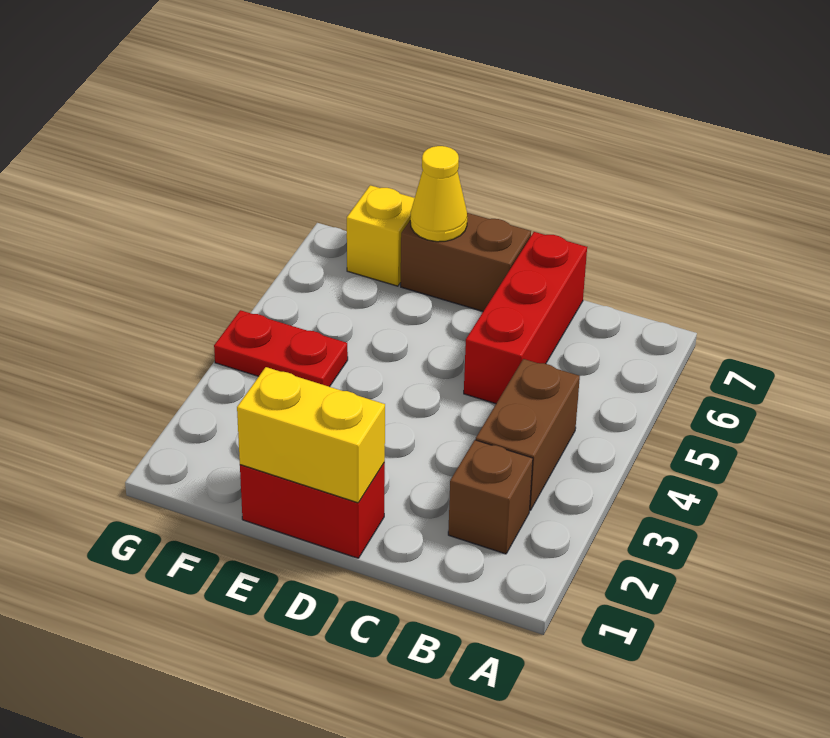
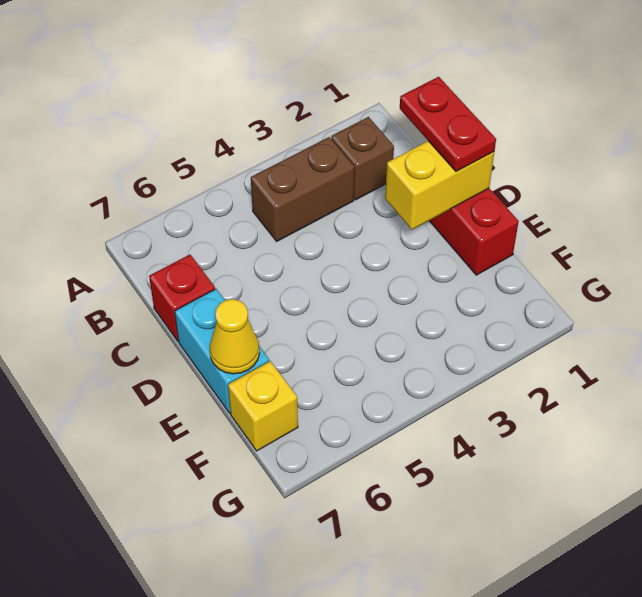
red brick C5:C7 level 1 -> red brick C7 level 1
yellow brick D1:E1 level 2 -> yellow brick D1:D2 level 2
brown brick D7:E7 level 1 -> cyan brick D7:E7 level 1
red plate F4:G4 level 1 -> red plate C1:D1 level 3

